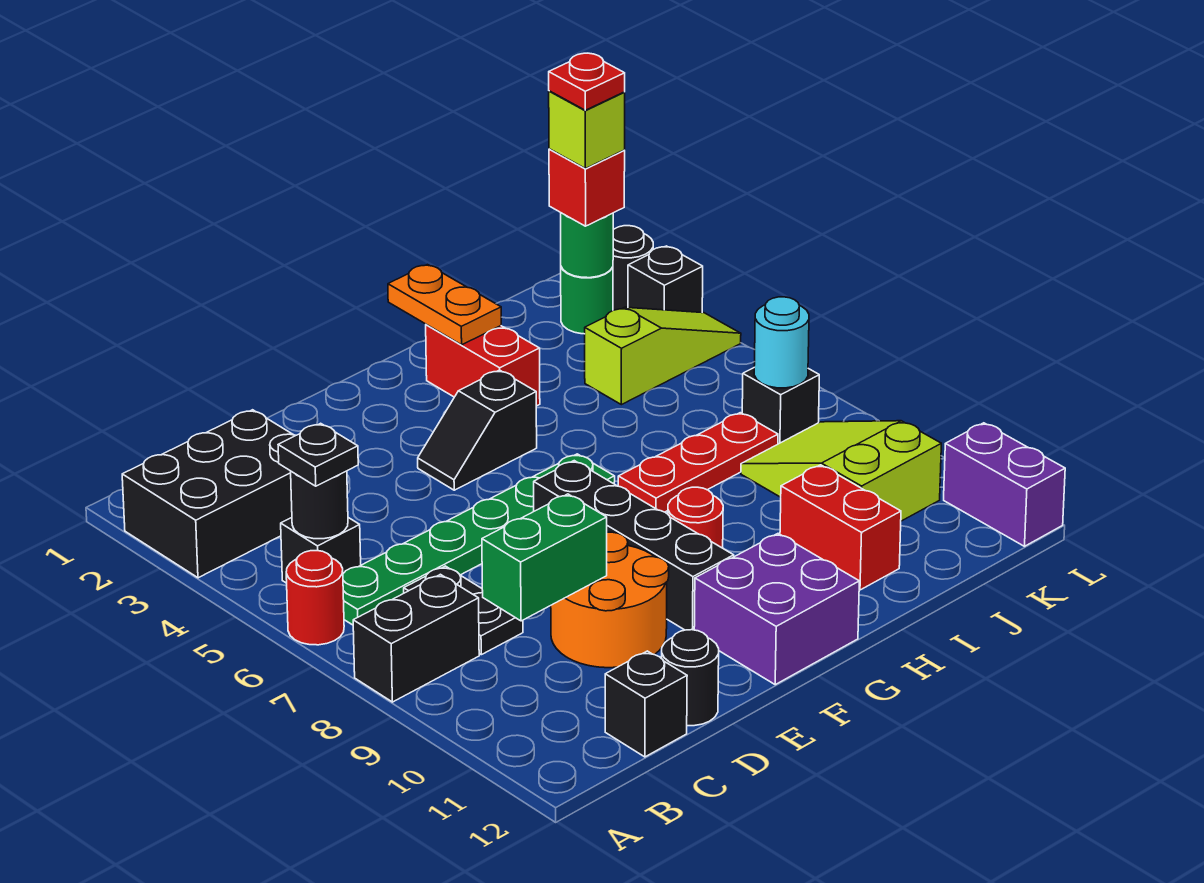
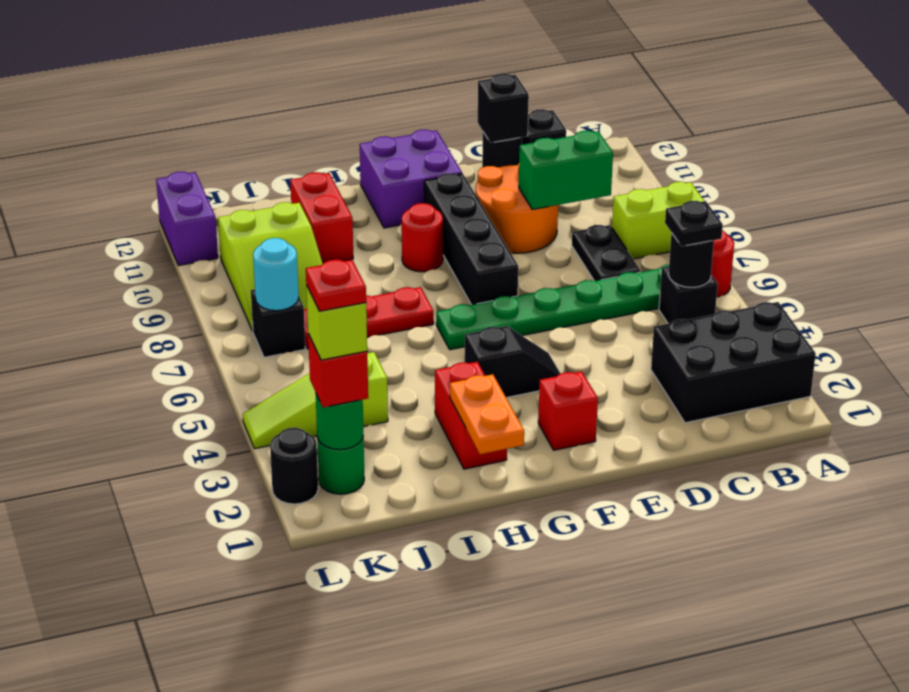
black brick A8:B8 level 1 -> lime brick A8:B8 level 1
none -> red brick F2 level 1
black brick L3 level 1 -> black brick D12 level 2

